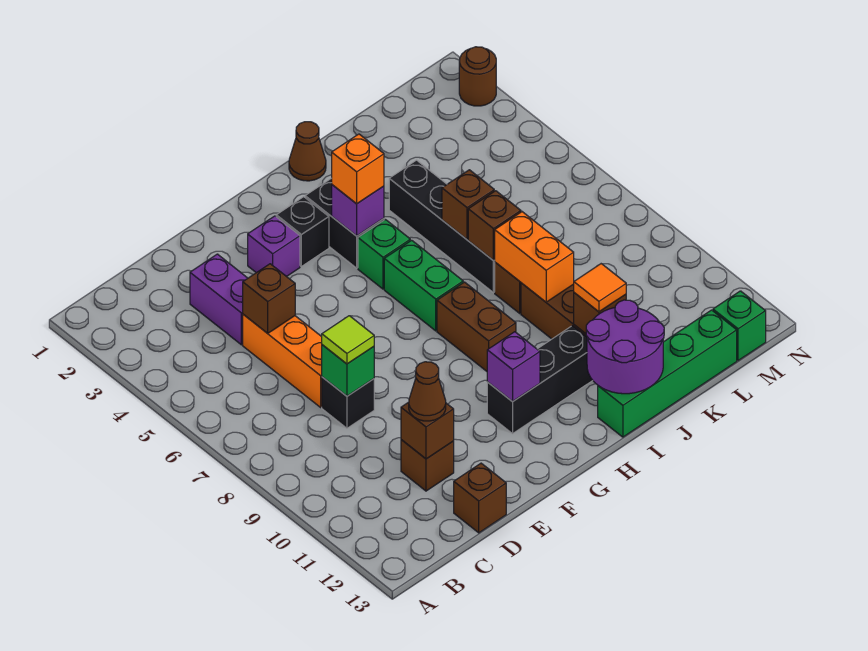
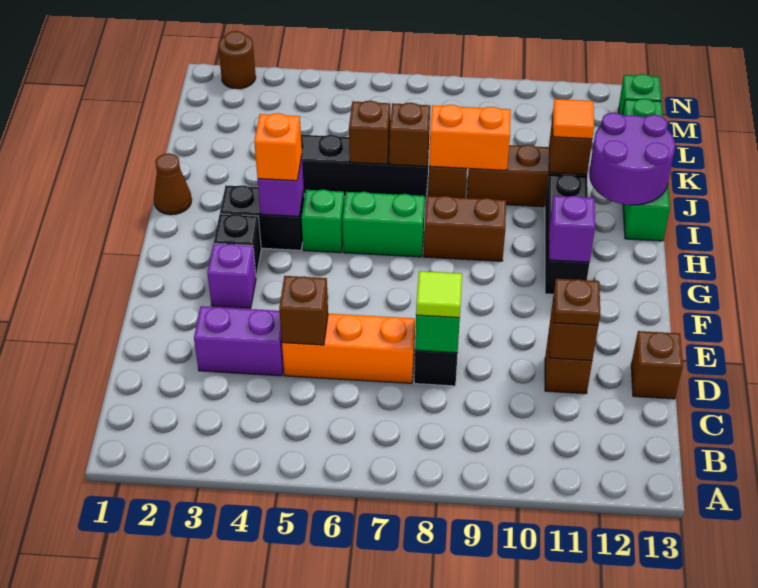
brown cone D11 level 3 -> brown plate D11 level 3

